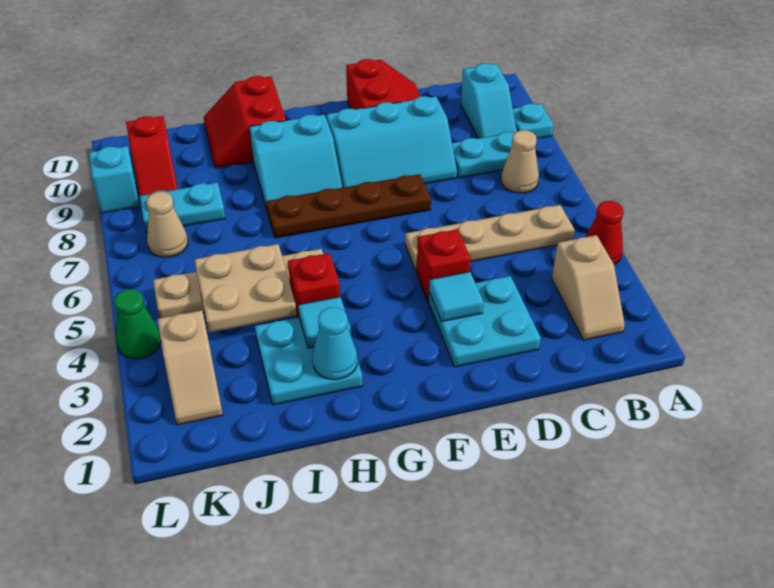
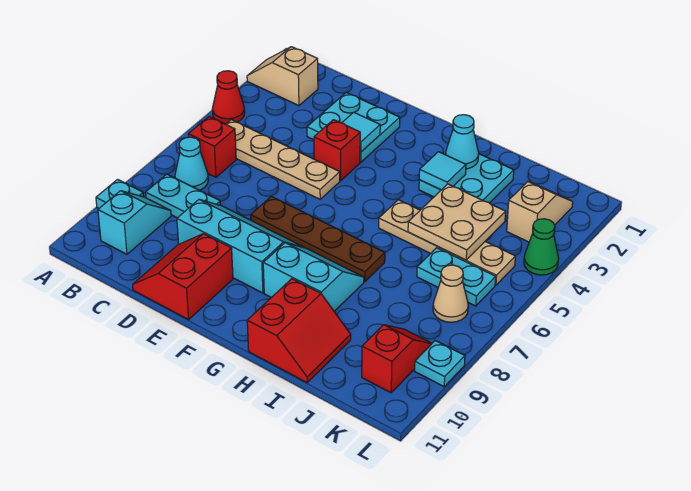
tan slope B2:B3 level 1 top 3 -> tan slope A2:B2 level 1 top B
tan cone B7 level 1 -> cyan cone B7 level 1
red brick H4 level 1 -> red brick B6 level 1
cyan plate J8:K8 level 1 -> cyan plate J6:K6 level 1
cyan brick L9 level 1 -> cyan plate L9 level 1

